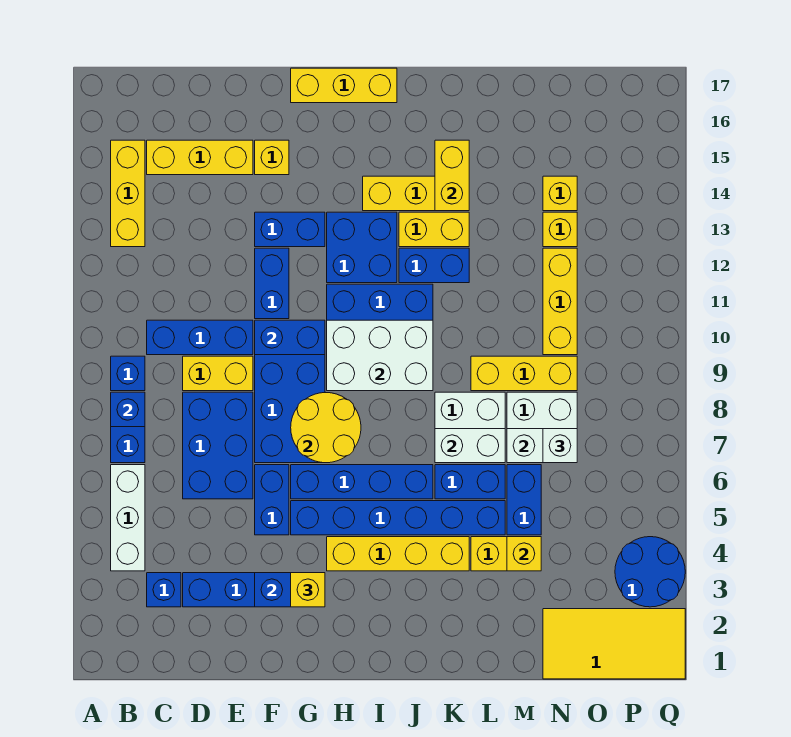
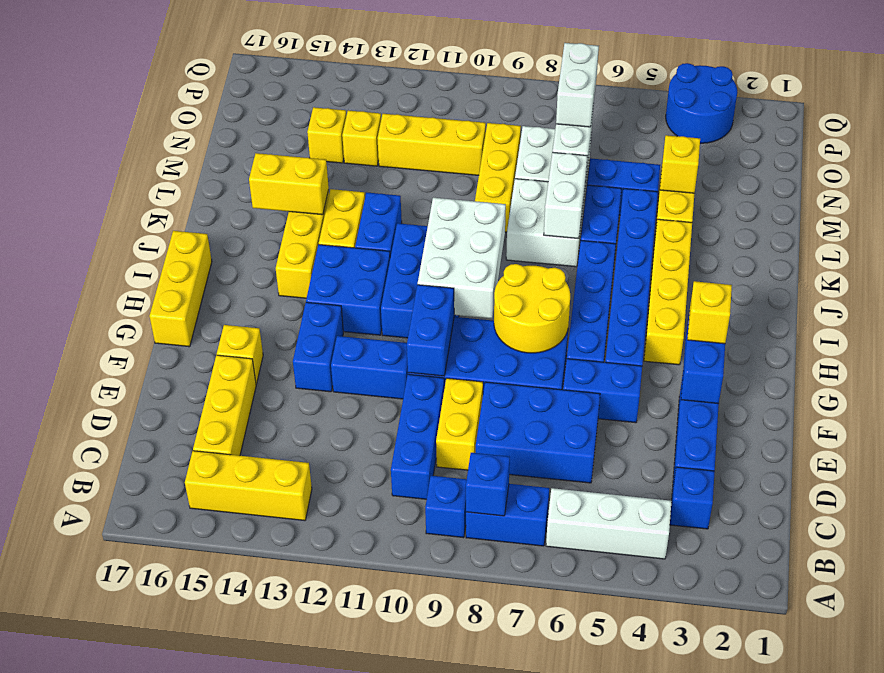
yellow tile N1:Q2 level 1 -> none
white brick N7 level 3 -> white brick N7:O7 level 3

